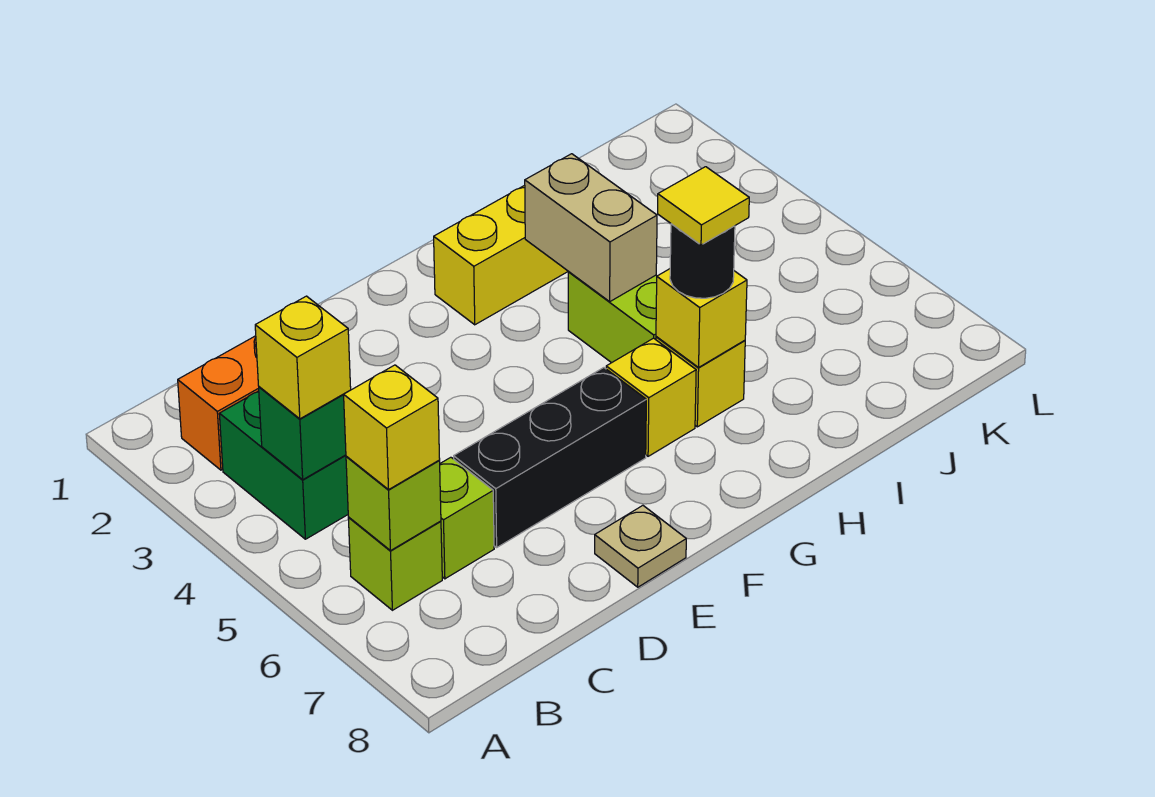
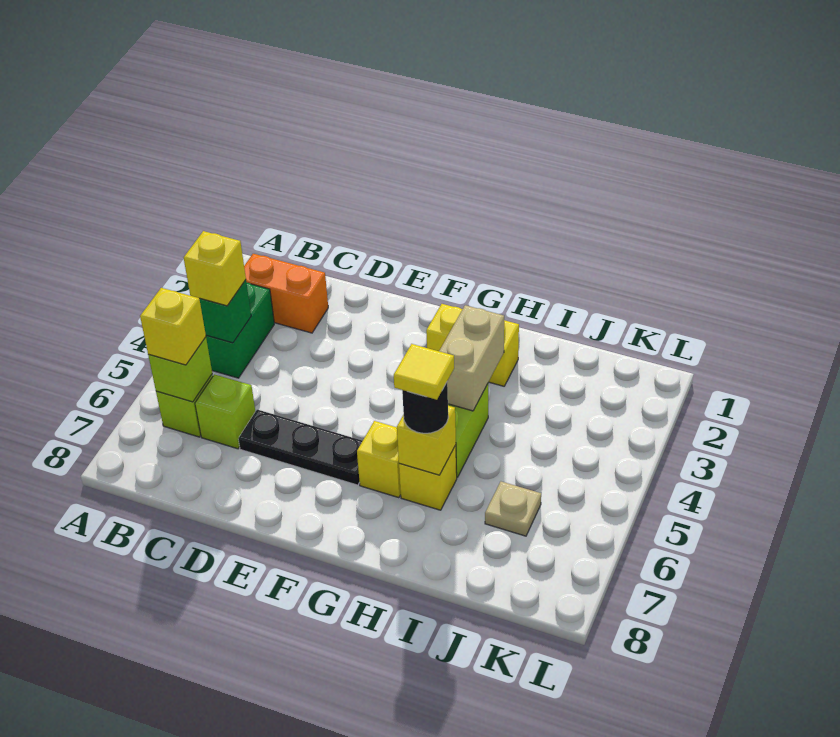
black brick D6:F6 level 1 -> black plate D6:F6 level 1
tan plate E8 level 1 -> tan plate J6 level 1

